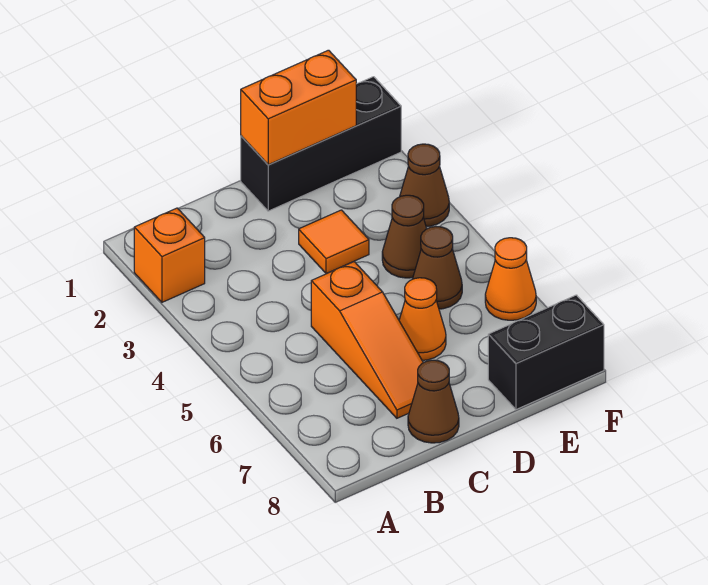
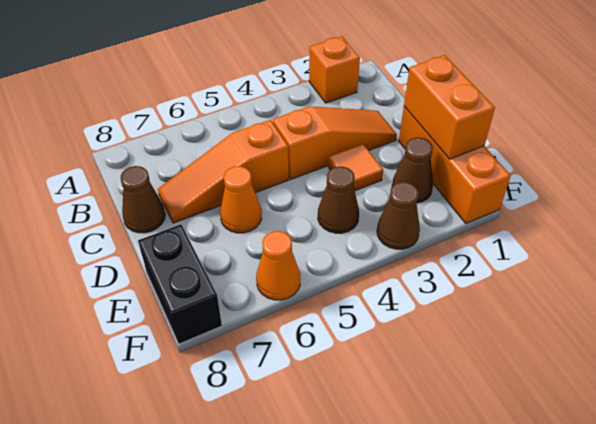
none -> orange slope C2:C4 level 1 top 4
black brick D1:F1 level 1 -> orange brick D1:F1 level 1
brown cone E5 level 1 -> brown cone E2 level 1

